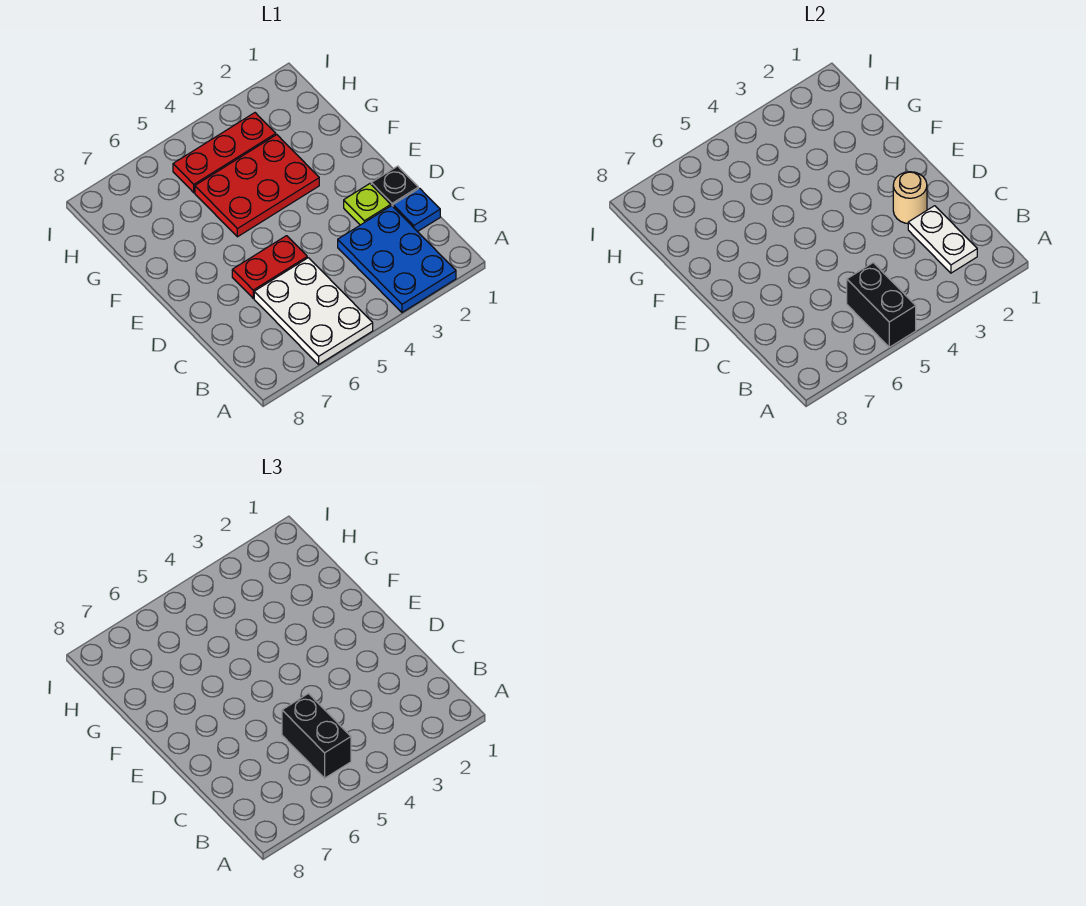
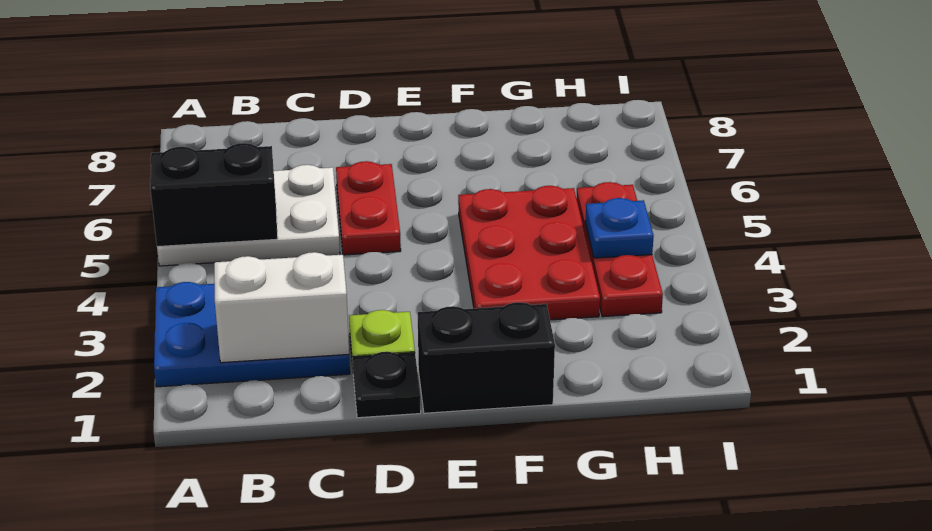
white plate B2:C2 level 2 -> white brick B2:C2 level 2
black brick B5:C5 level 3 -> black brick E1:F1 level 1
blue plate C1 level 1 -> blue plate H4 level 2
tan round brick D2 level 2 -> none

